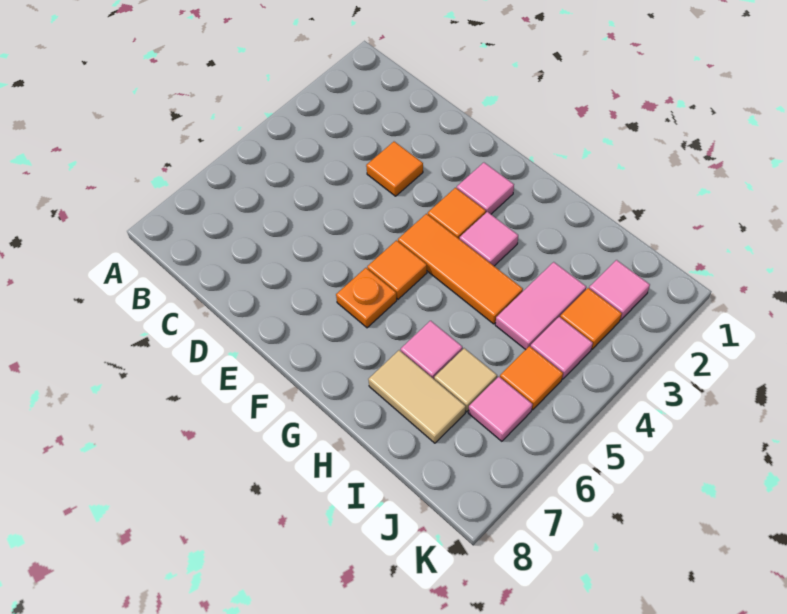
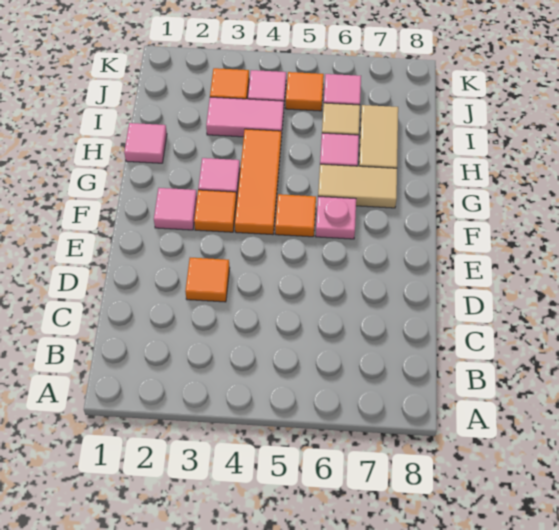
orange plate F6 level 1 -> pink plate F6 level 1
none -> tan tile G6:G7 level 1
pink tile J2 level 1 -> pink tile H1 level 1

